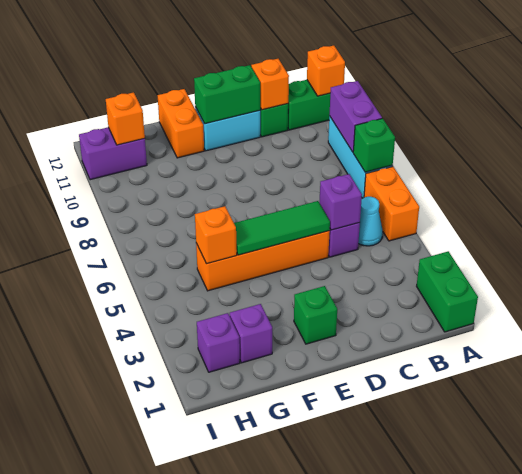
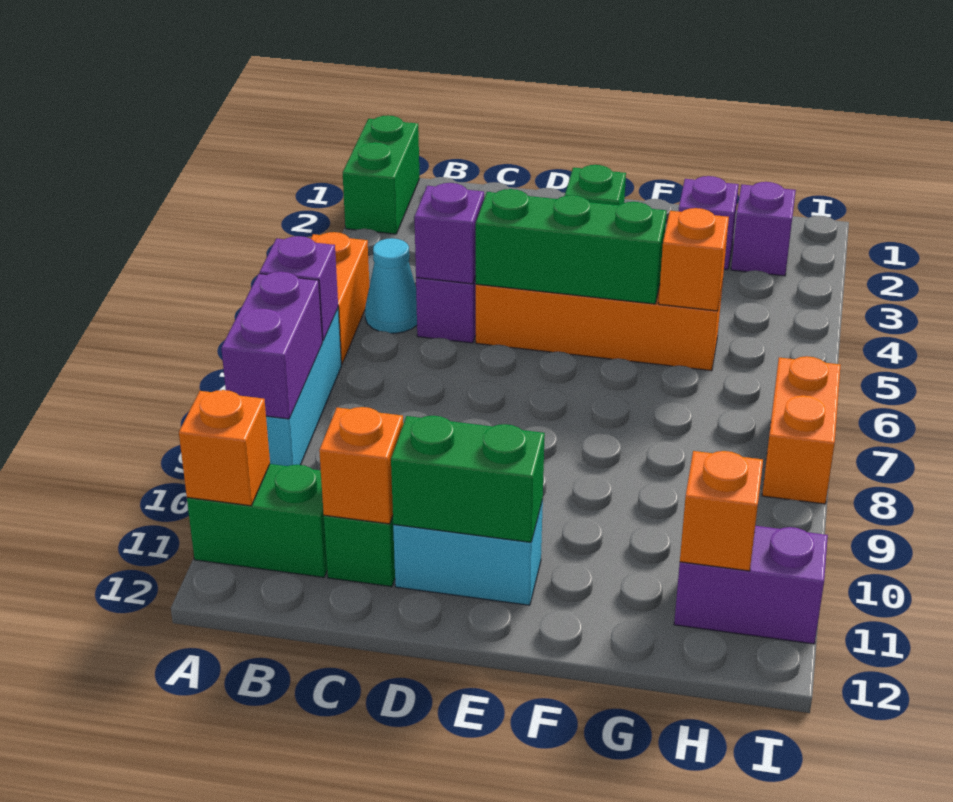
green brick A7 level 2 -> purple brick A7 level 2
green tile D5:F5 level 2 -> green brick D5:F5 level 2
orange brick F11:F12 level 1 -> orange brick I7:I8 level 1

